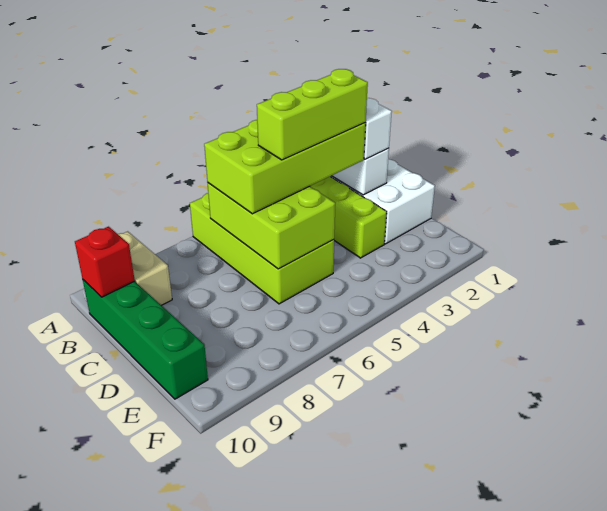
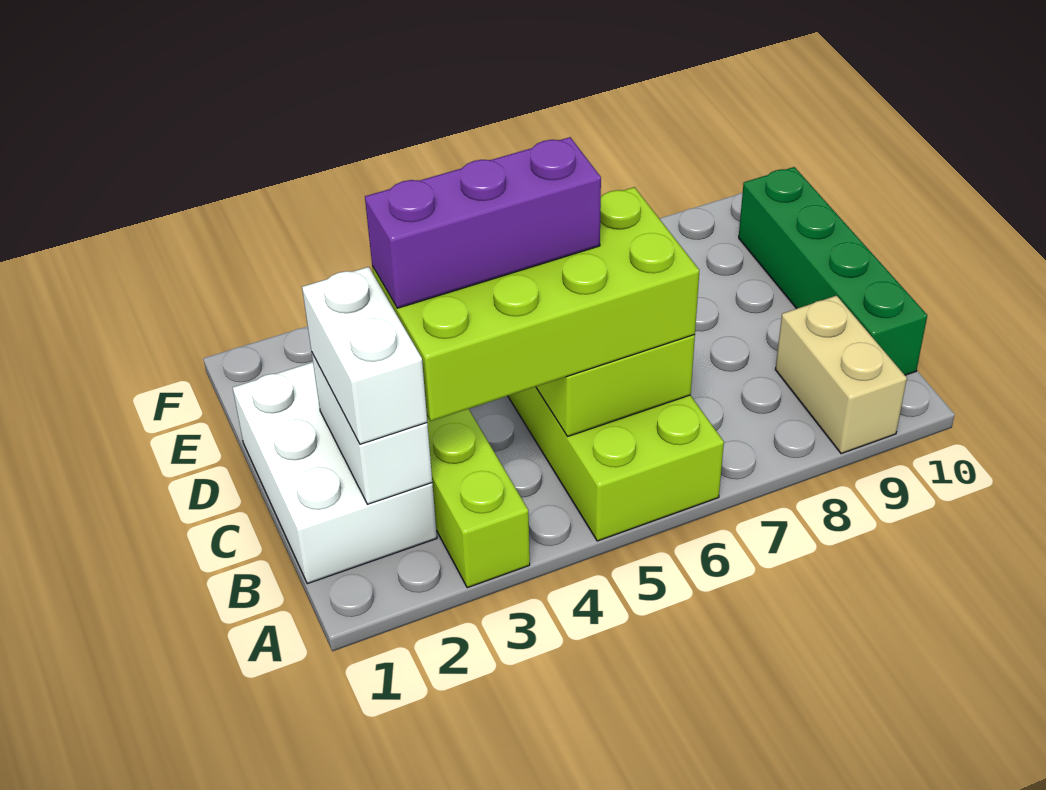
red brick B10 level 2 -> none
lime brick C3:C5 level 4 -> purple brick C3:C5 level 4

